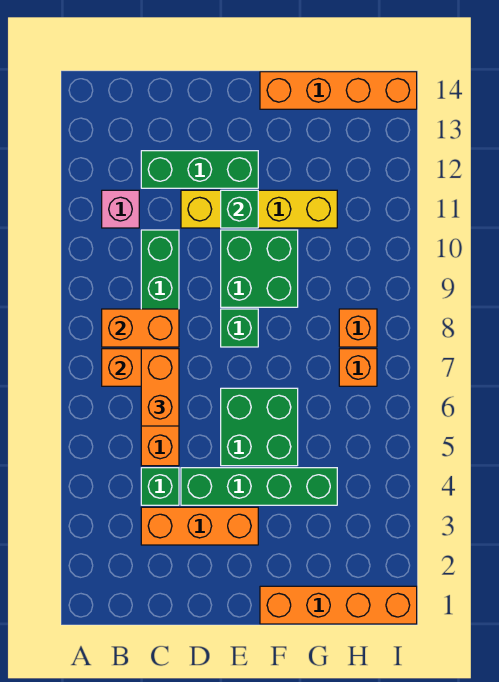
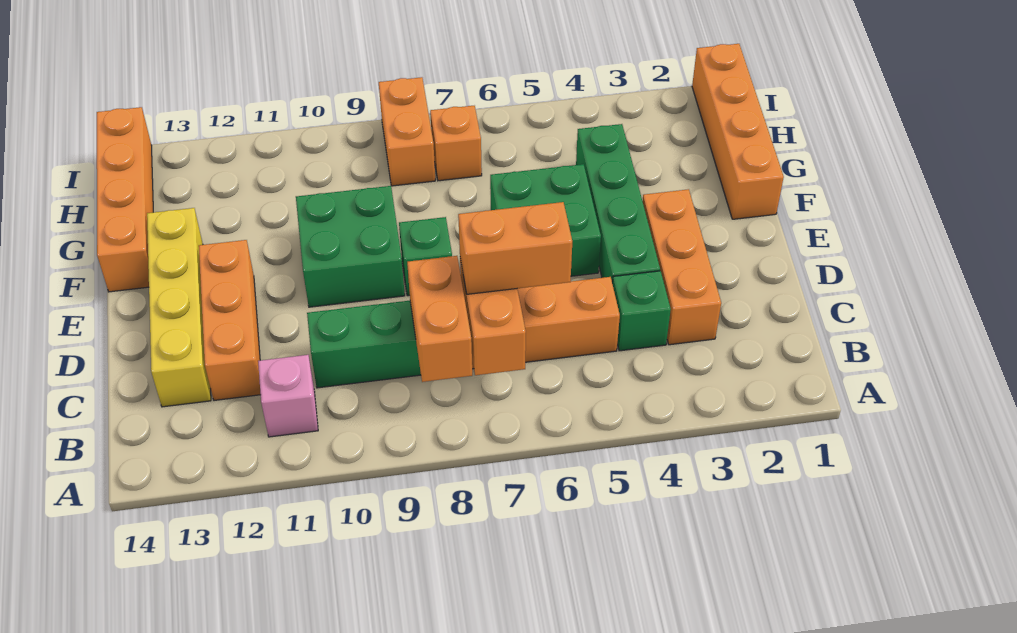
green brick C12:E12 level 1 -> orange brick C12:E12 level 1
yellow brick D11:G11 level 1 -> yellow brick C13:F13 level 1
green brick E11 level 2 -> none
orange brick H8 level 1 -> orange brick H8:I8 level 1

